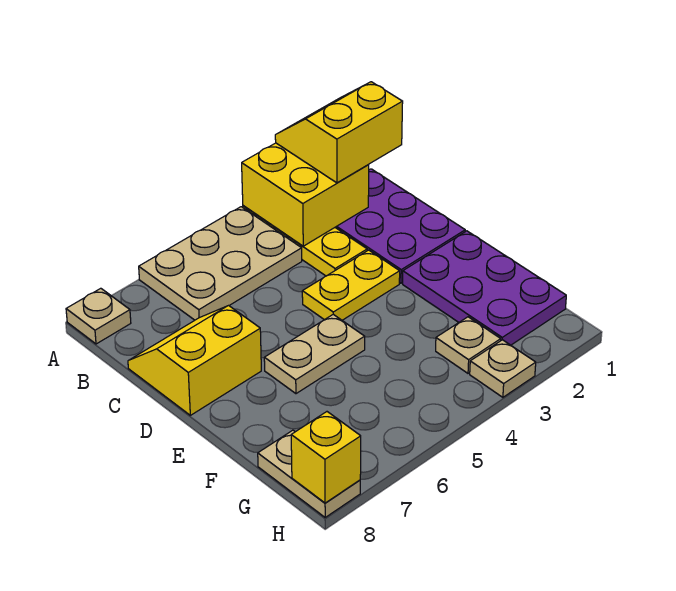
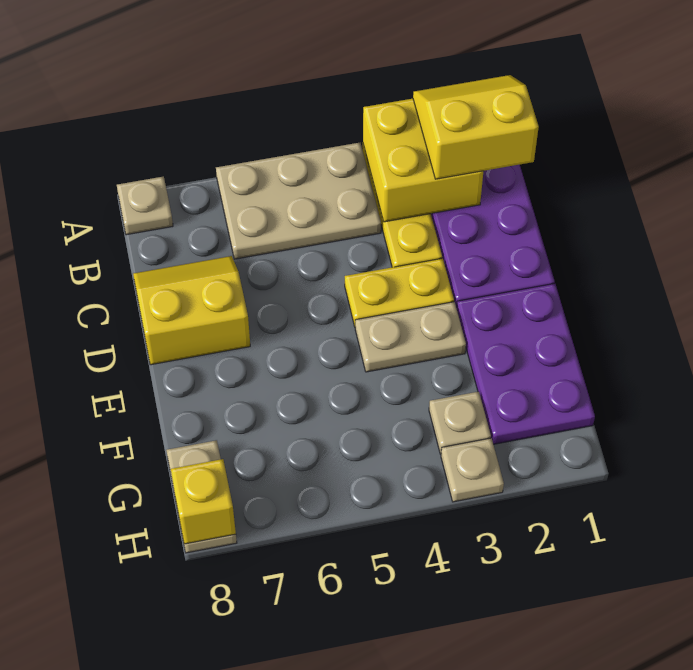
tan plate E5:E6 level 1 -> tan plate E3:E4 level 1

